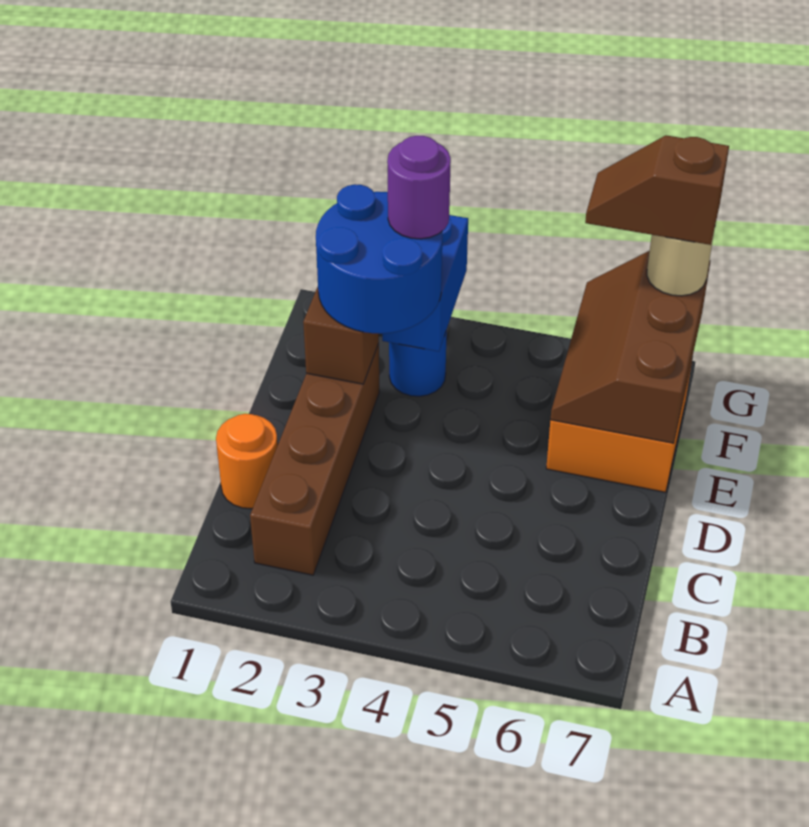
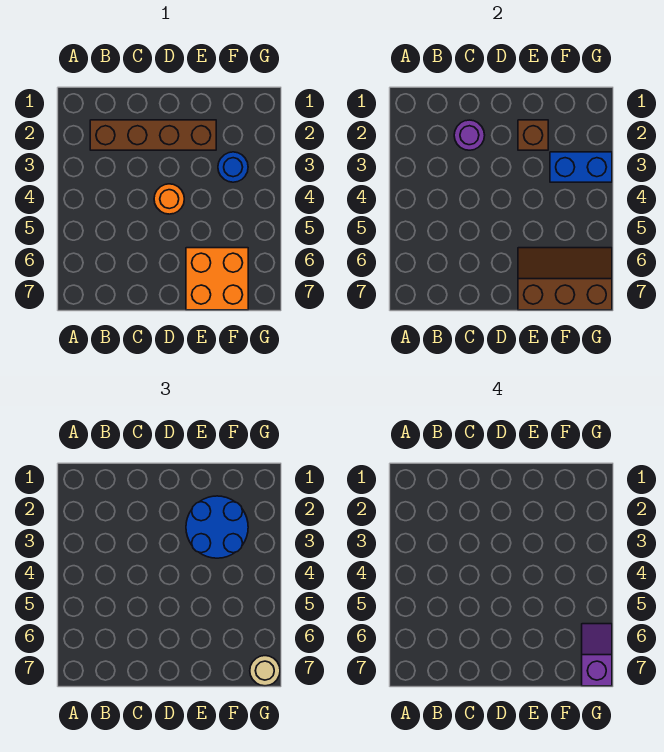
orange round brick C1 level 1 -> orange round brick D4 level 1
purple round brick F3 level 4 -> purple round brick C2 level 2
brown slope G6:G7 level 4 top 7 -> purple slope G6:G7 level 4 top 7

